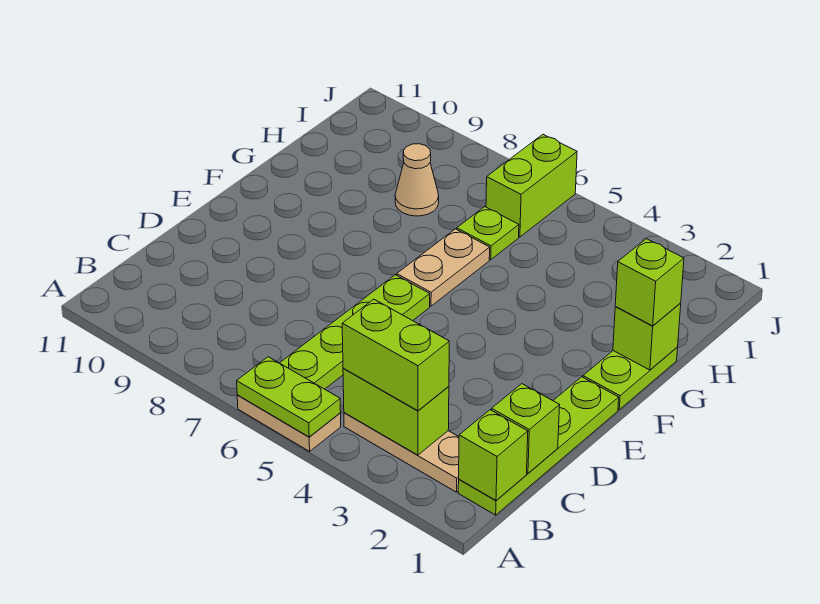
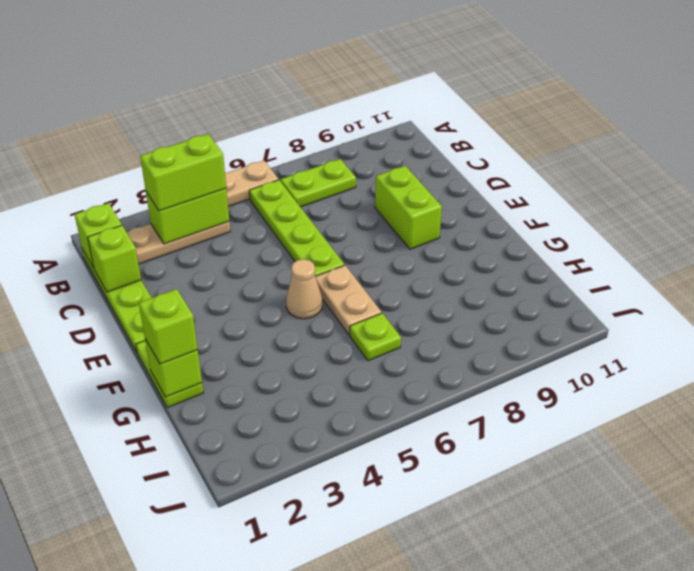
lime plate A5:A6 level 2 -> lime plate B7:B8 level 1
tan cone H8 level 1 -> tan cone F5 level 1
lime brick I6:J6 level 1 -> lime brick D9:E9 level 1

